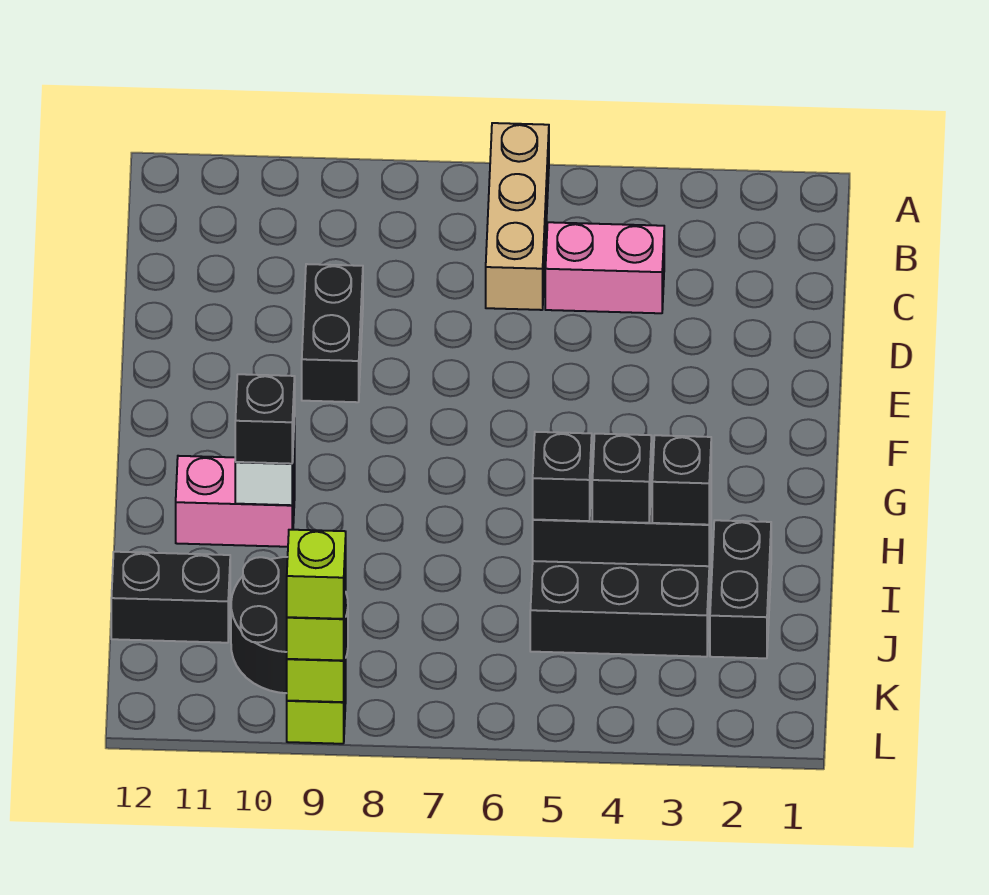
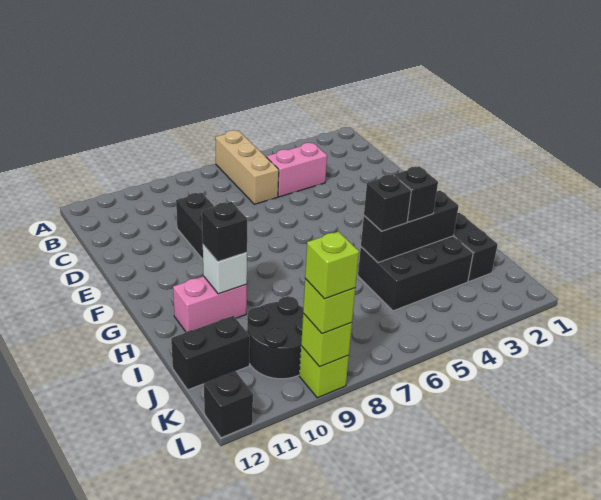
black brick I3 level 3 -> black brick L12 level 1

